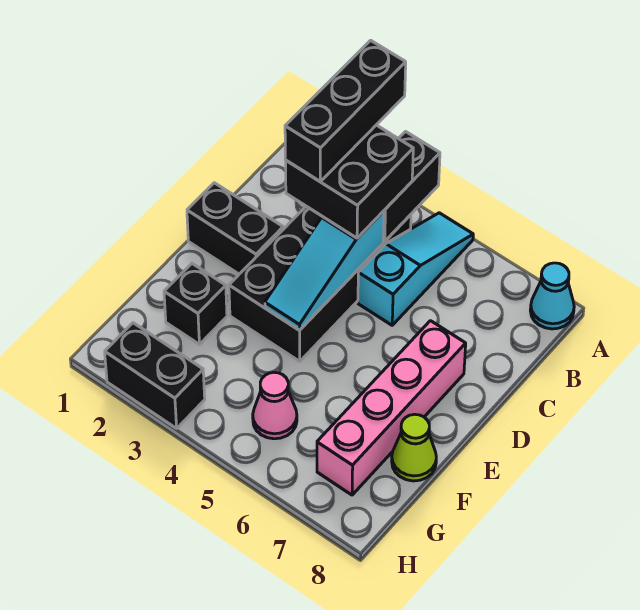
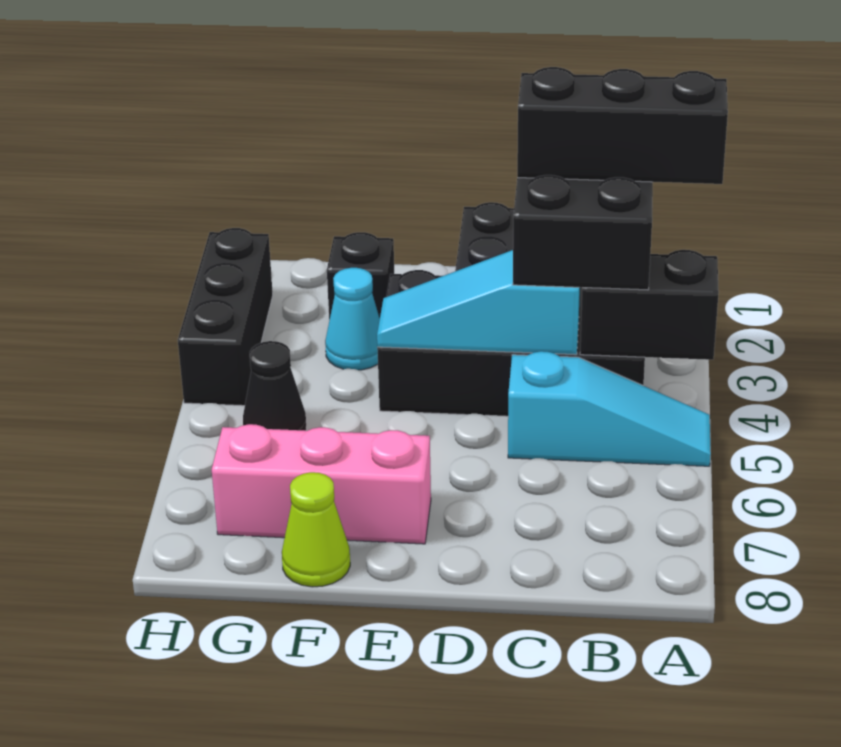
cyan cone A8 level 1 -> cyan cone F3 level 1
pink brick D7:G7 level 1 -> pink brick E7:G7 level 1
pink cone G5 level 1 -> black cone G5 level 1
black brick H2:H3 level 1 -> black brick H2:H4 level 1

